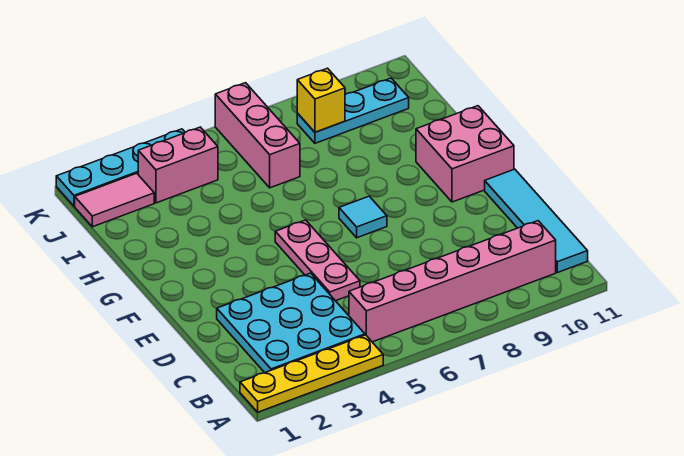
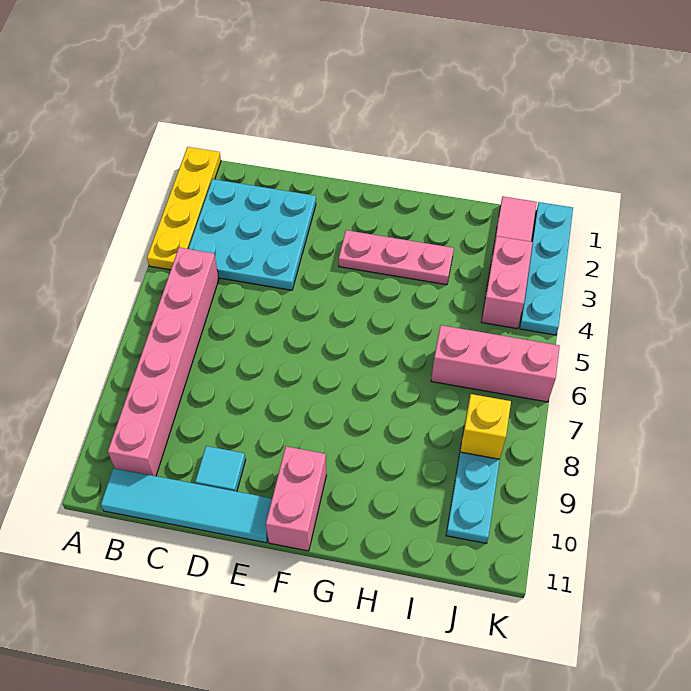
pink plate D5:F5 level 1 -> pink plate F3:H3 level 1
cyan tile F7 level 1 -> cyan tile D10 level 1
pink brick F10:G11 level 1 -> pink brick F10:F11 level 1

